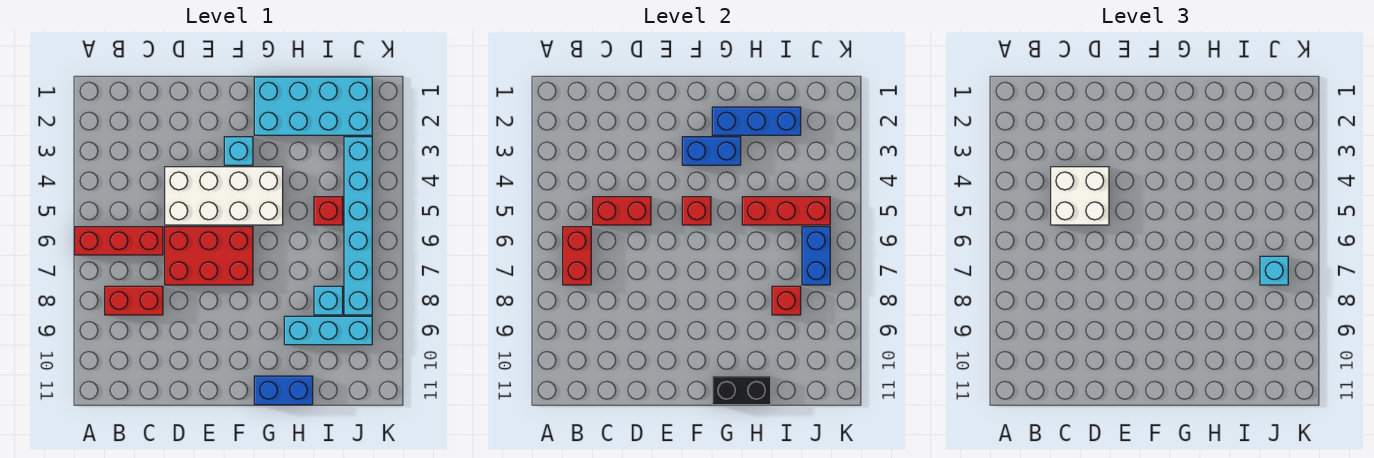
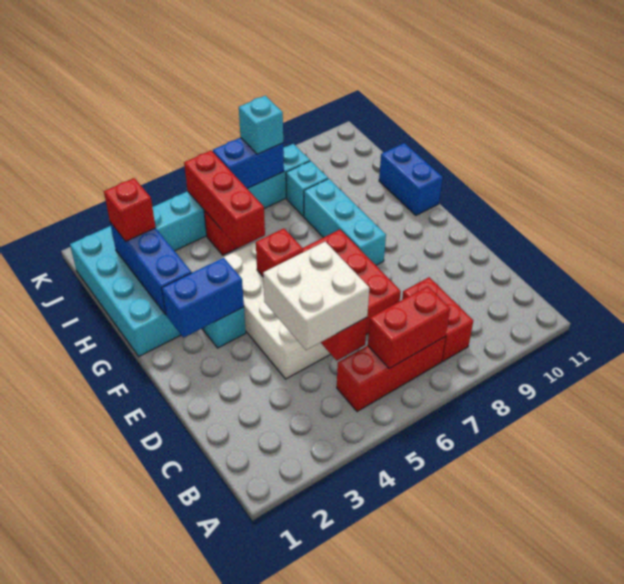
red brick A6:C6 level 1 -> red brick B5:B7 level 1
blue brick F3:G3 level 2 -> blue brick F2:F3 level 2
black brick G11:H11 level 2 -> none
cyan brick H9:J9 level 1 -> cyan brick F8:H8 level 1
red brick I8 level 2 -> red brick I2 level 3

